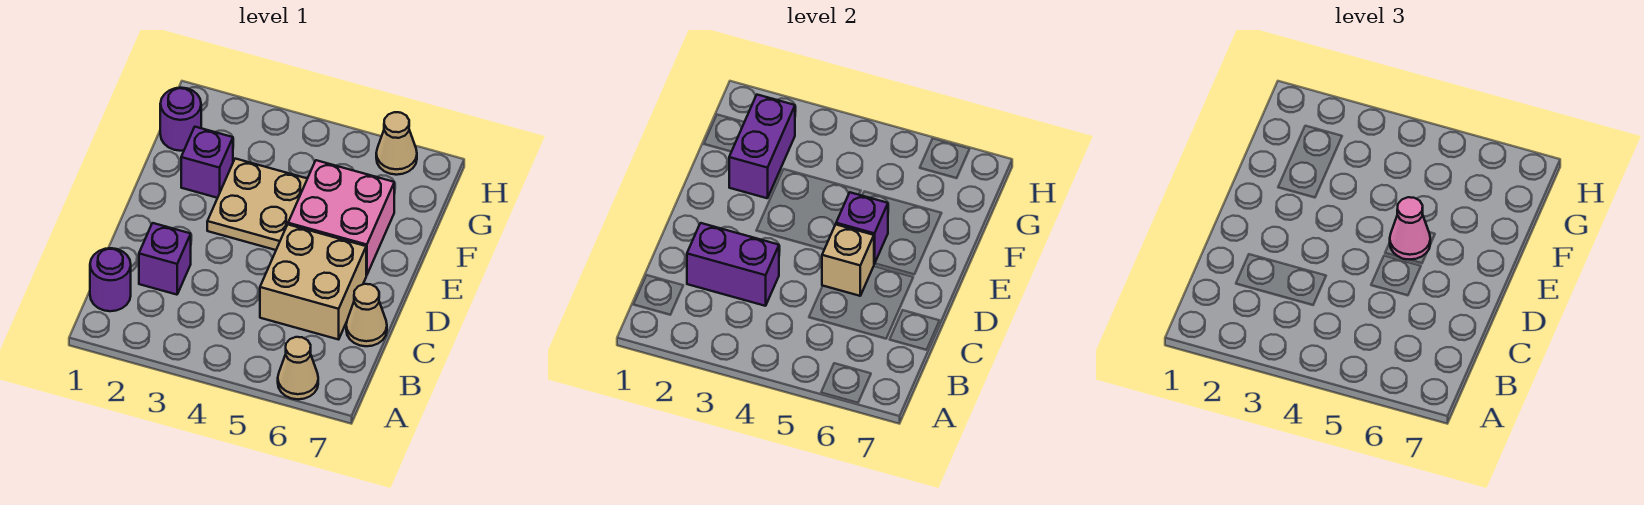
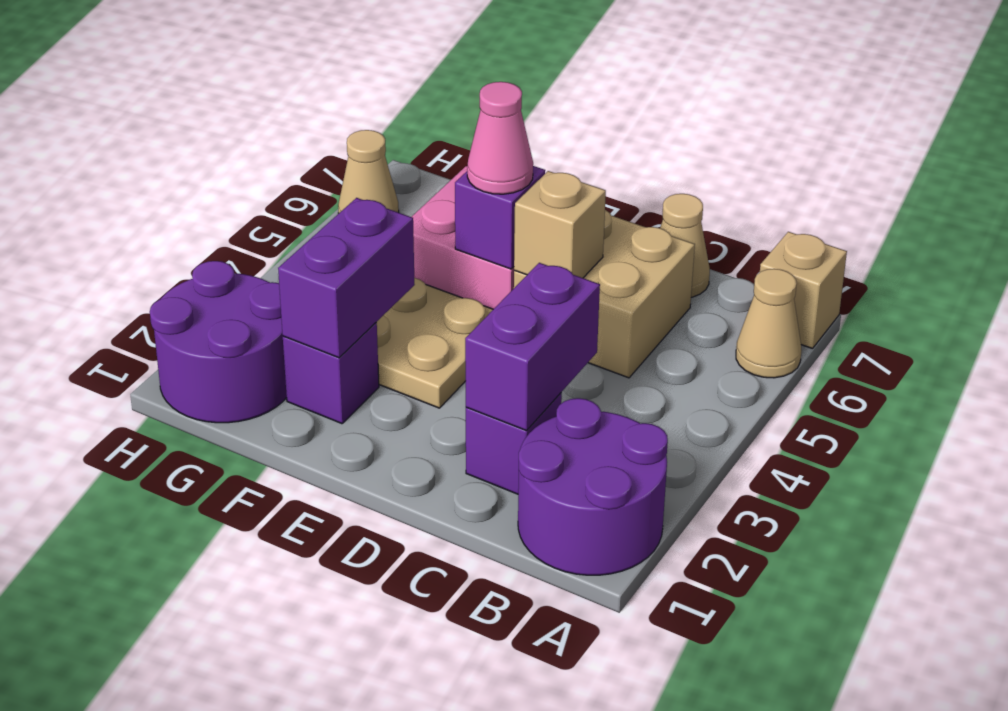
none -> tan brick A7 level 1
purple round brick B1 level 1 -> purple round brick A1:B2 level 1
purple brick F2:G2 level 2 -> purple brick F2:F3 level 2
purple round brick G1 level 1 -> purple round brick G1:H2 level 1

